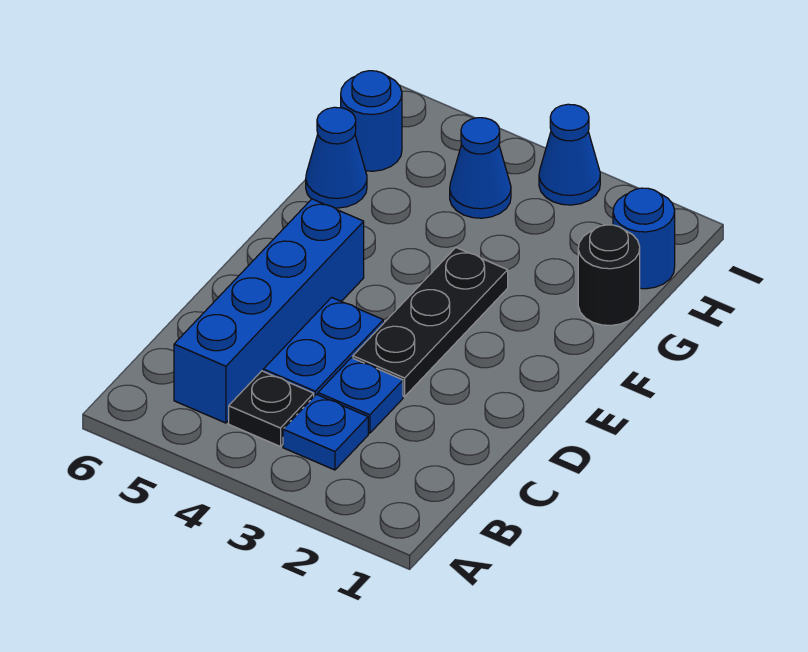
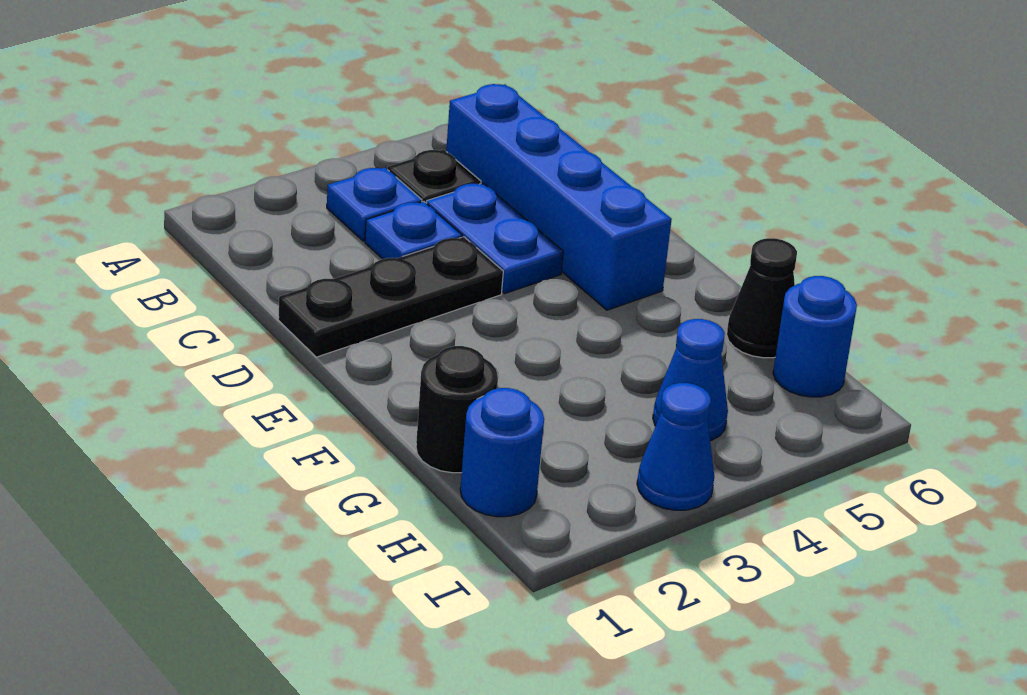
black plate D3:F3 level 1 -> black plate D1:D3 level 1
blue cone G6 level 1 -> black cone G6 level 1

